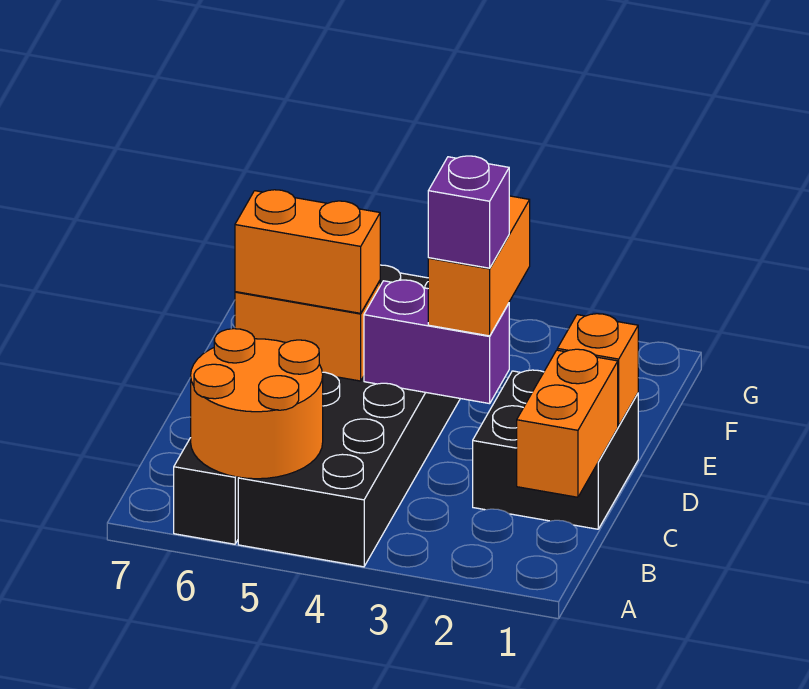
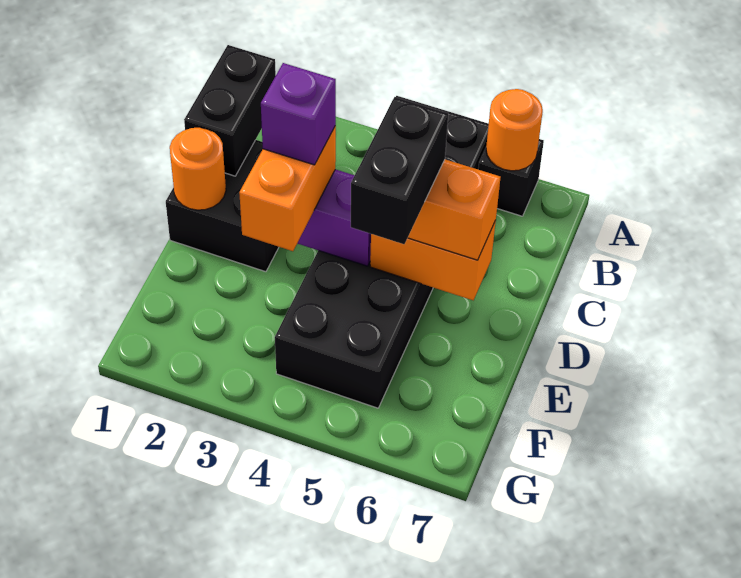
orange round brick A5:B6 level 2 -> orange round brick A6 level 2
orange brick B1:C1 level 2 -> black brick B1:C1 level 2
orange brick D1 level 2 -> orange round brick D1 level 2
none -> black brick D5:E5 level 4

